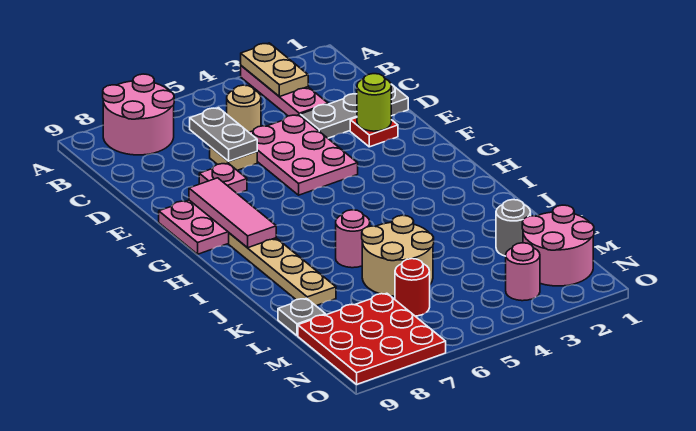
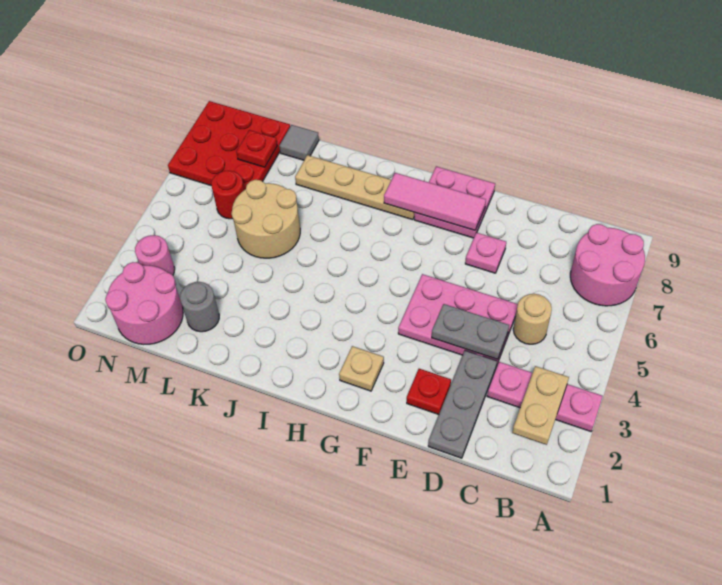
tan plate A3:B3 level 2 -> tan plate B2:B3 level 2
grey plate C6:D6 level 2 -> grey plate D4:E4 level 2
tan plate D6 level 1 -> tan plate G2 level 1
lime round brick E2 level 2 -> none
pink round brick J6 level 1 -> none
grey plate L9 level 1 -> grey tile L9 level 1
none -> red plate M8 level 2

